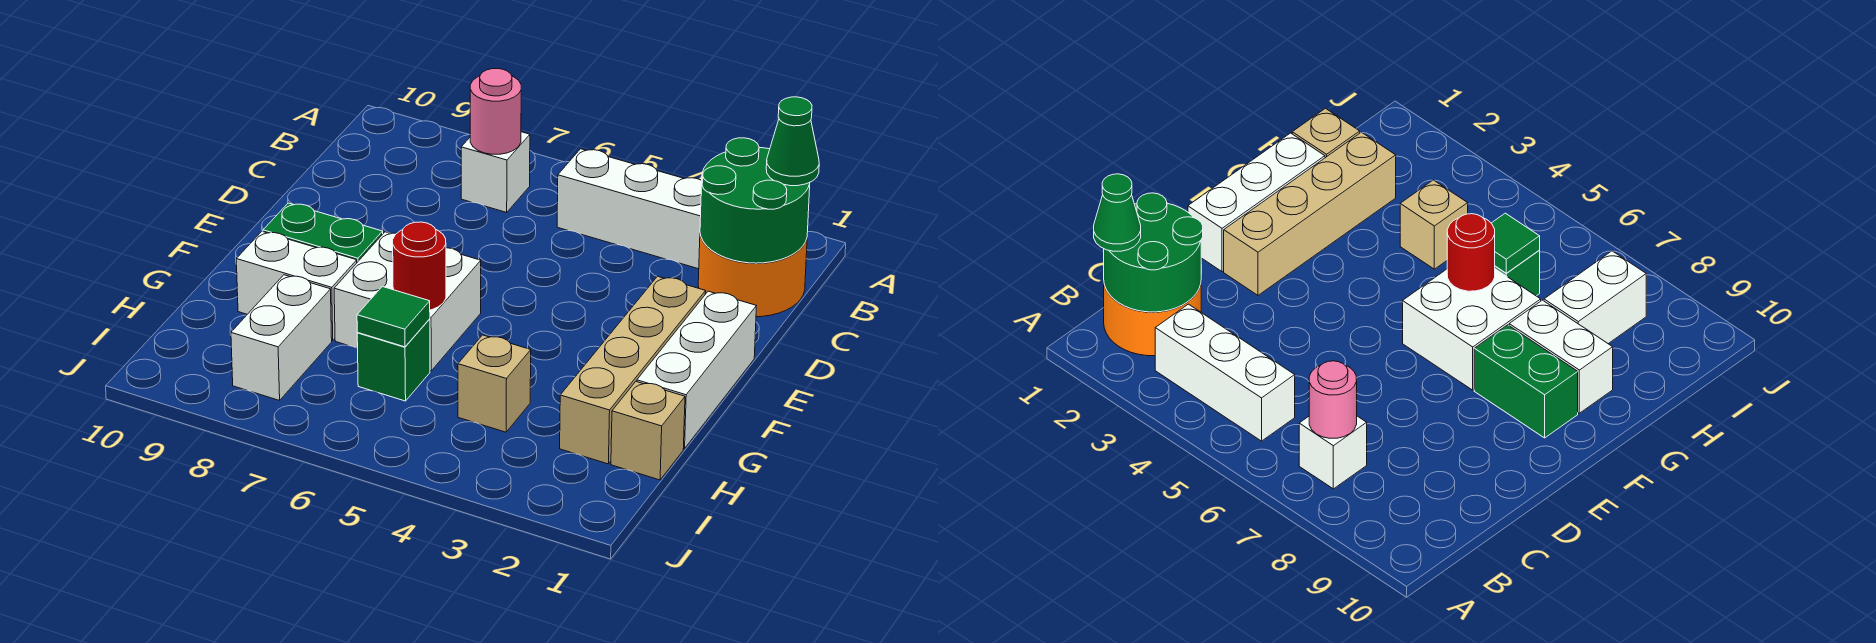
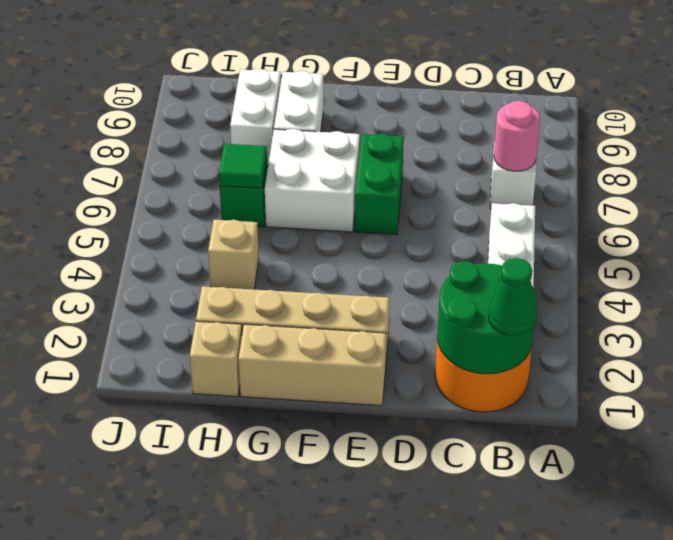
white brick E1:G1 level 1 -> tan brick E1:G1 level 1
green brick F8:F9 level 1 -> green brick E6:E7 level 1
red round brick G6 level 2 -> none
white brick H8:I8 level 1 -> white brick H8:H9 level 1

